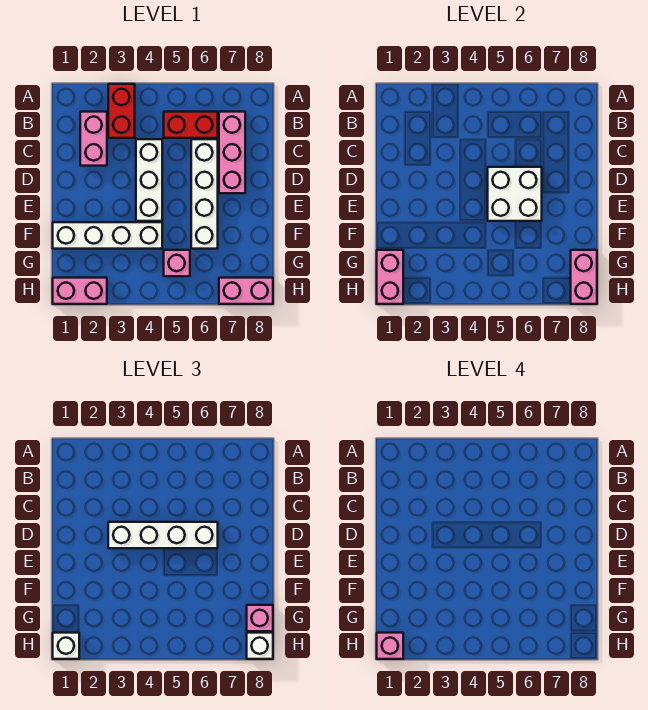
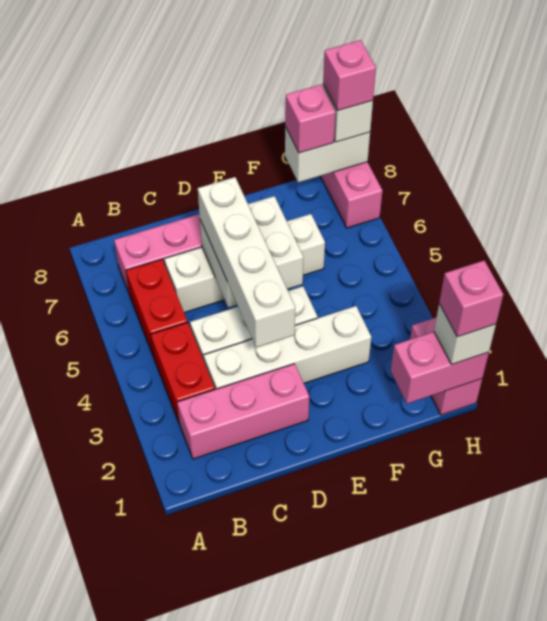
red brick A3:B3 level 1 -> red brick B3:B4 level 1
pink brick B2:C2 level 1 -> pink brick B2:D2 level 1
white brick F1:F4 level 1 -> white brick C3:F3 level 1
pink brick G5 level 1 -> pink brick H8 level 4
pink brick G8:H8 level 2 -> white brick G8:H8 level 2

